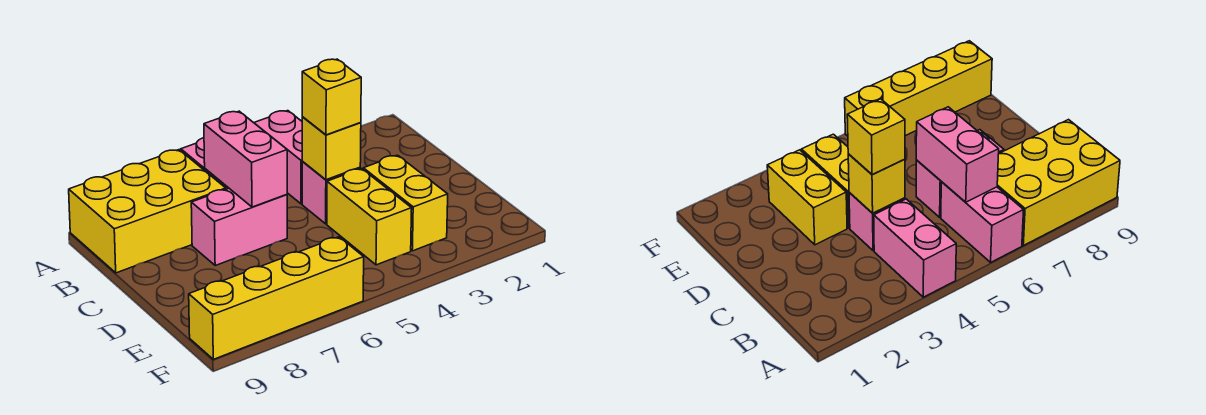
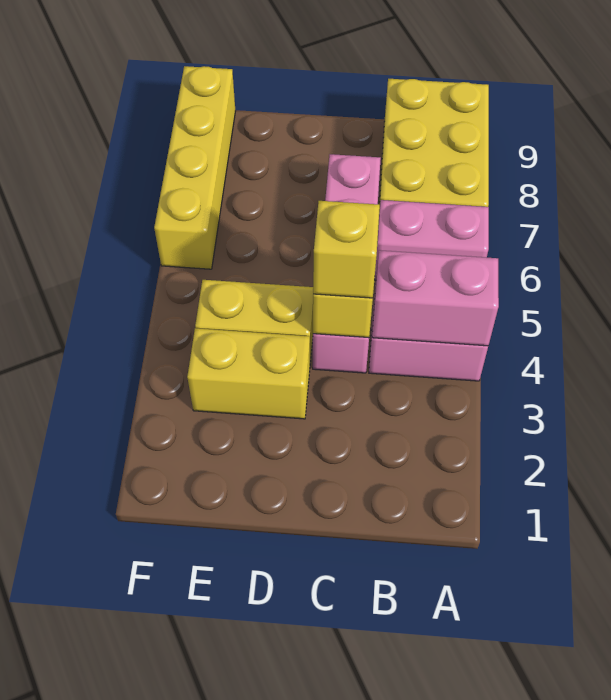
pink brick B6:C6 level 2 -> pink brick A4:B4 level 2

